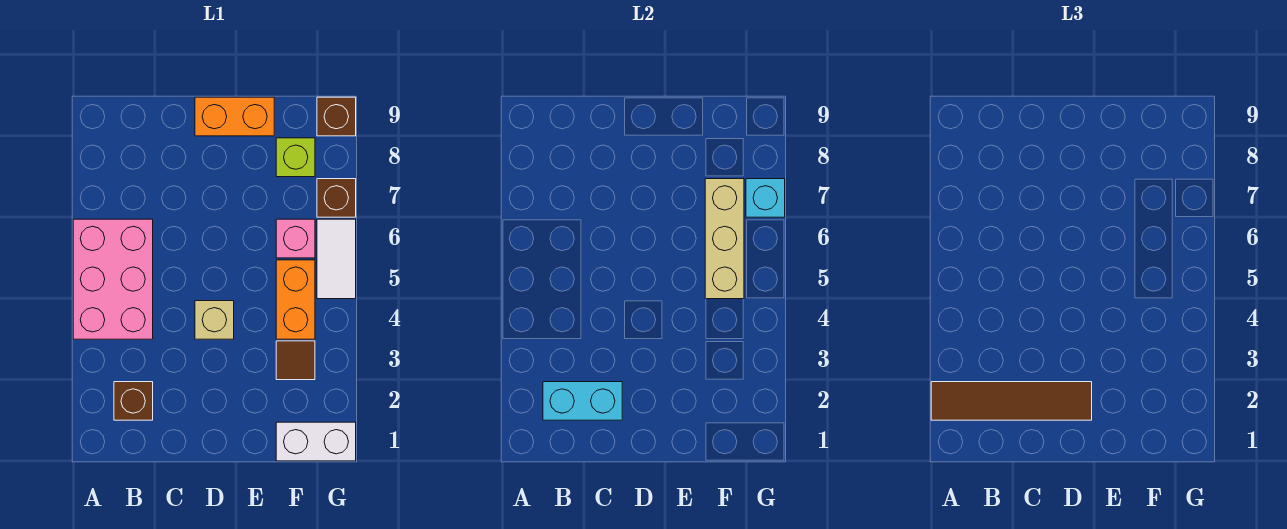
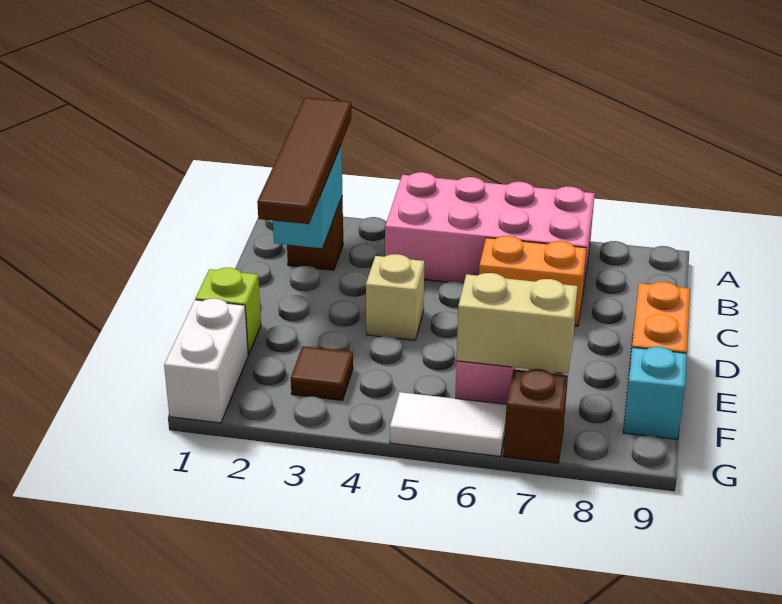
pink brick A4:B6 level 1 -> pink brick A4:B7 level 1
orange brick F4:F5 level 1 -> orange brick C6:C7 level 1
tan brick F5:F7 level 2 -> tan brick F6:F7 level 2
lime brick F8 level 1 -> lime brick E1 level 1
cyan brick G7 level 2 -> cyan brick F9 level 1
brown brick G9 level 1 -> none

